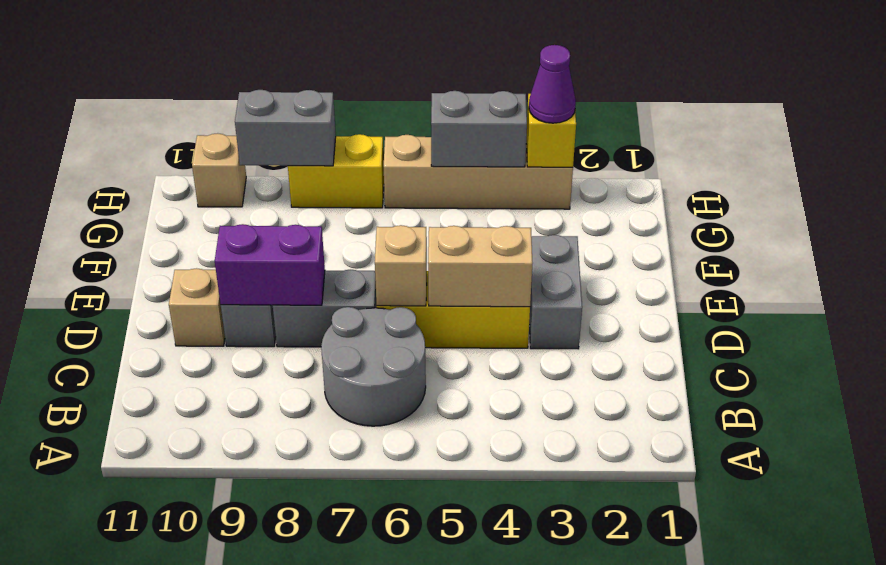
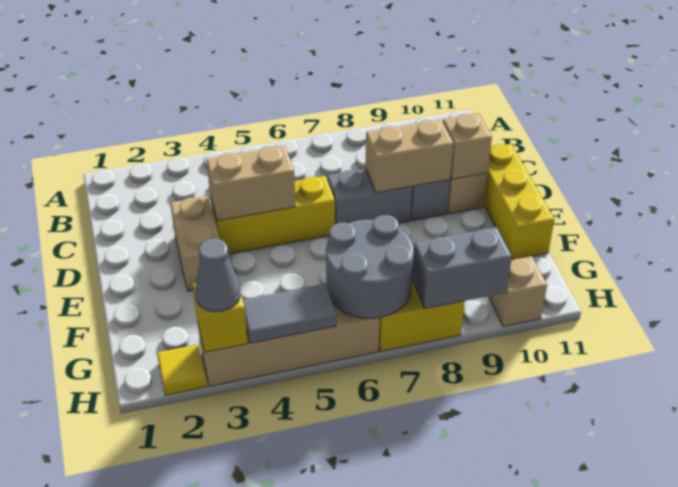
grey round brick B6:C7 level 1 -> grey round brick G6:H7 level 2
grey brick D3:E3 level 1 -> tan brick D3:E3 level 1
tan brick D6 level 2 -> tan brick D10 level 2
purple brick D8:D9 level 2 -> tan brick D8:D9 level 2
none -> yellow brick D11:F11 level 1
none -> yellow tile H2 level 1
purple cone H3 level 3 -> grey cone H3 level 3
grey brick H4:H5 level 2 -> grey tile H4:H5 level 2

